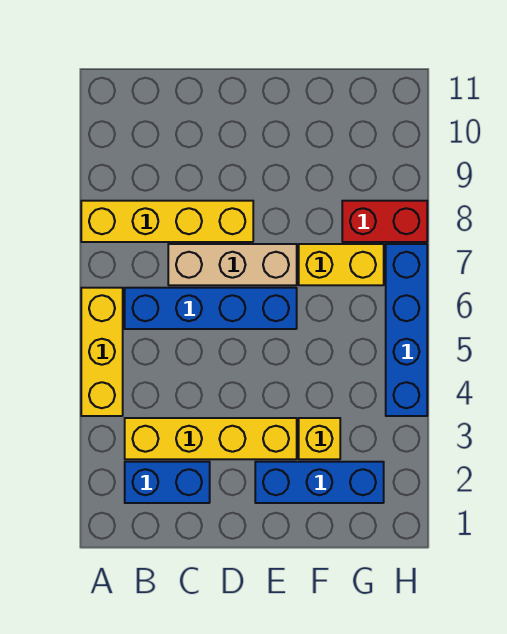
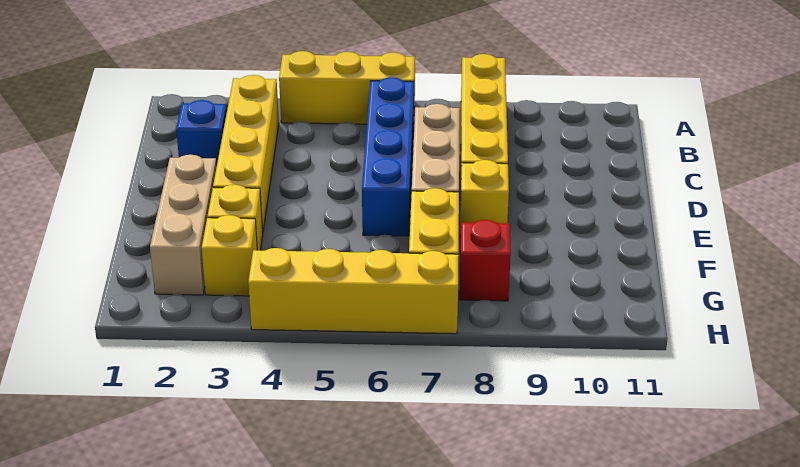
blue brick B2:C2 level 1 -> blue brick C2 level 1
blue brick E2:G2 level 1 -> tan brick E2:G2 level 1
none -> yellow brick E8 level 1
none -> yellow brick G3 level 1
red brick G8:H8 level 1 -> red brick G8 level 1
blue brick H4:H7 level 1 -> yellow brick H4:H7 level 1

